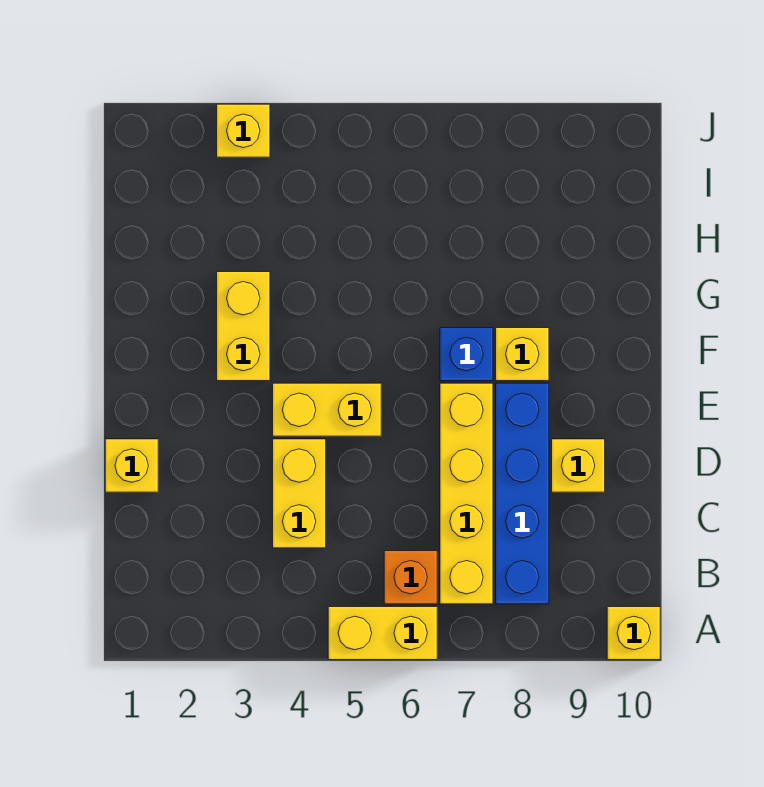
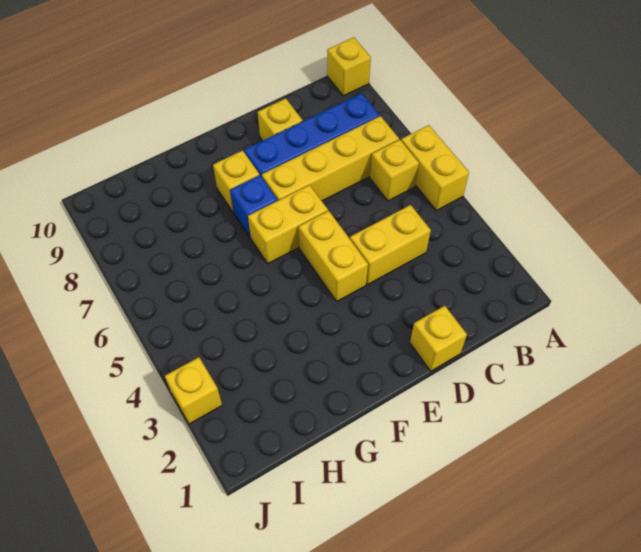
orange brick B6 level 1 -> yellow brick B6 level 1
yellow brick F3:G3 level 1 -> yellow brick E6:F6 level 1

